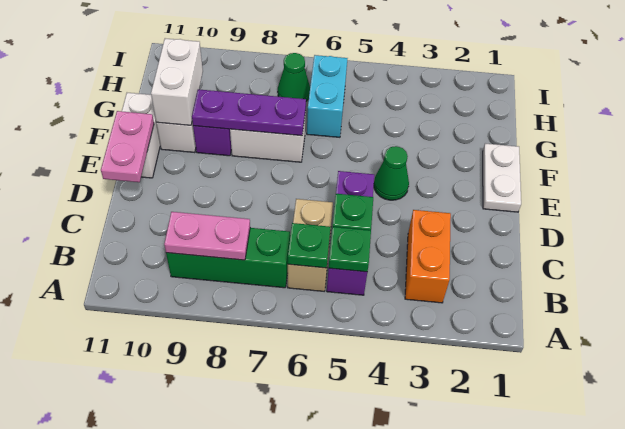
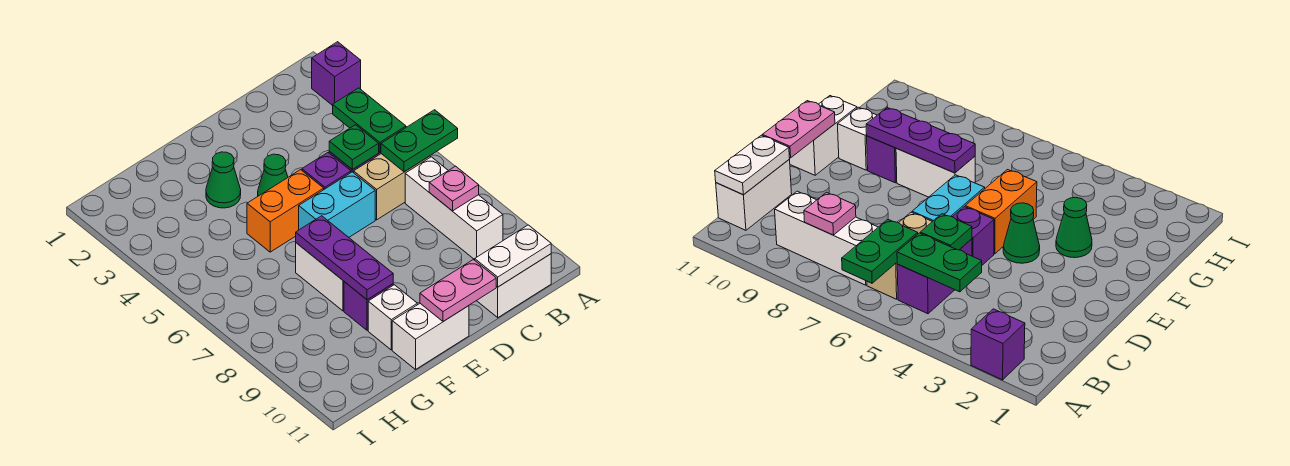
none -> purple brick A2 level 1
orange brick B3:C3 level 1 -> orange brick E5:F5 level 1
green plate B5 level 2 -> green plate B4:B5 level 2
green plate B6 level 2 -> green plate A6:B6 level 2
green brick B7:B9 level 1 -> white brick B7:B9 level 1
pink plate B8:B9 level 2 -> pink plate B8 level 2
white plate E1:F1 level 1 -> white plate B11:C11 level 2
white brick F10:G10 level 2 -> white brick B11:C11 level 1
cyan brick G6:H6 level 1 -> cyan brick D6:E6 level 1
green cone H7 level 1 -> green cone F3 level 1

